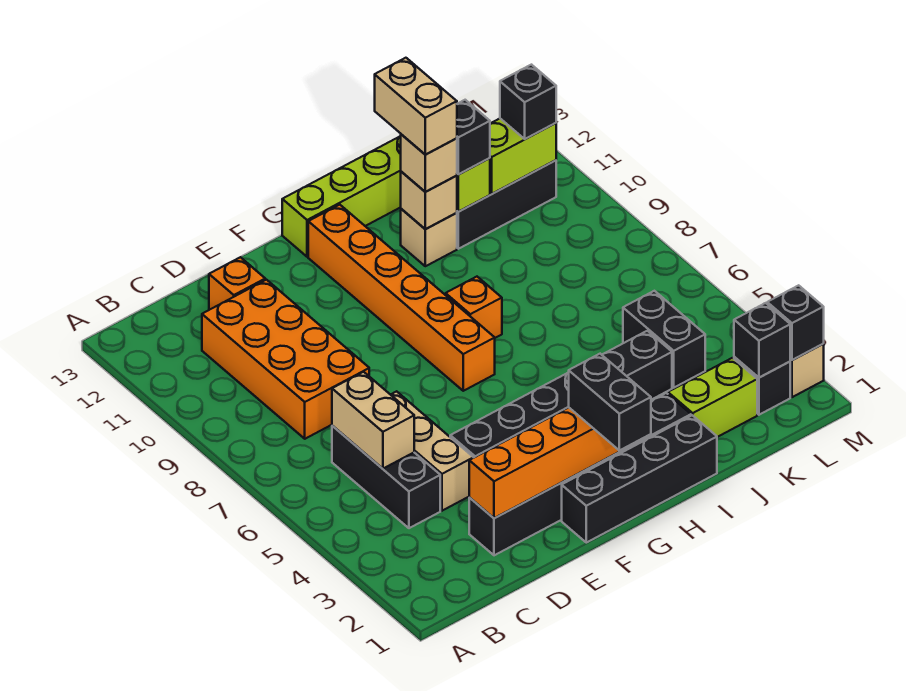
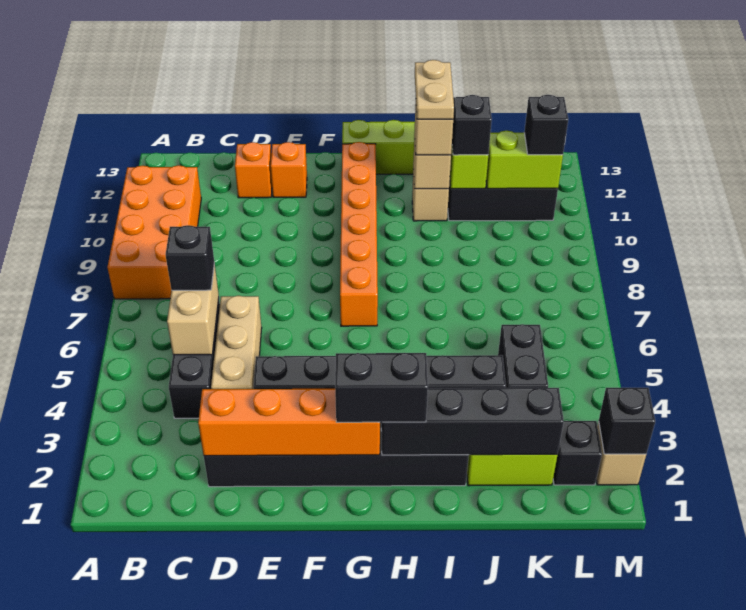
orange brick C8:D11 level 1 -> orange brick A8:B11 level 1
black brick F1:I1 level 1 -> black brick H2:K2 level 2
black brick G1:G2 level 3 -> black brick G2:H2 level 3
orange brick H8 level 1 -> orange brick E12 level 1
tan brick I11:I12 level 4 -> tan plate I11:I12 level 4
black brick L2 level 2 -> black brick C6 level 3

